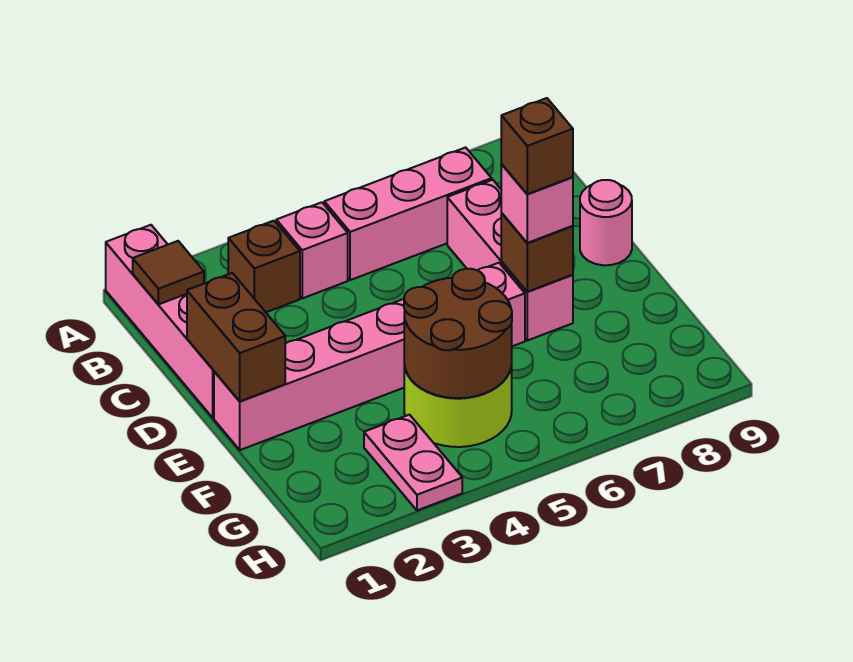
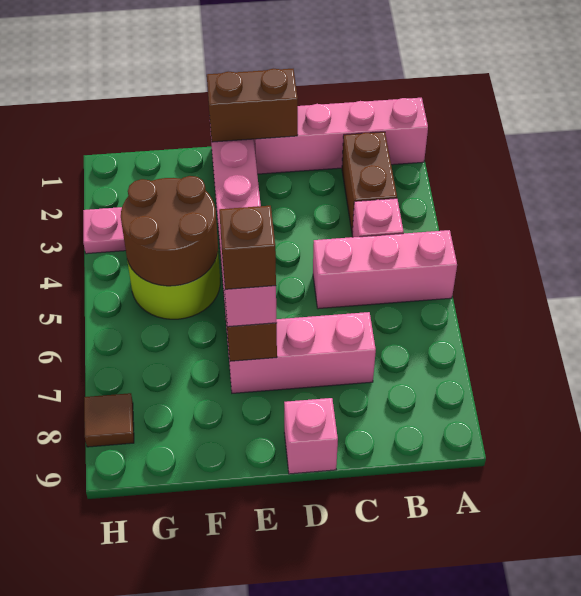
brown tile B1 level 2 -> brown tile H8 level 1
brown brick B3 level 1 -> brown brick B2:B3 level 1
pink brick B5:B7 level 1 -> pink brick A5:C5 level 1
pink round brick D9 level 1 -> pink brick D9 level 1

